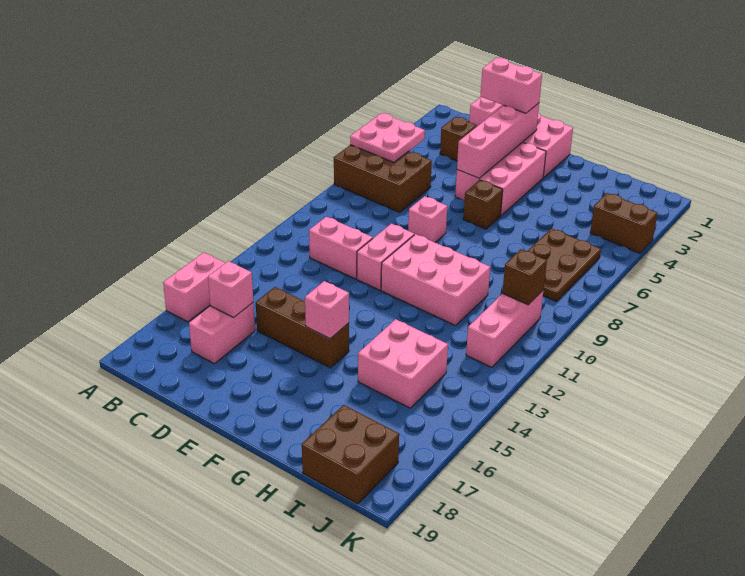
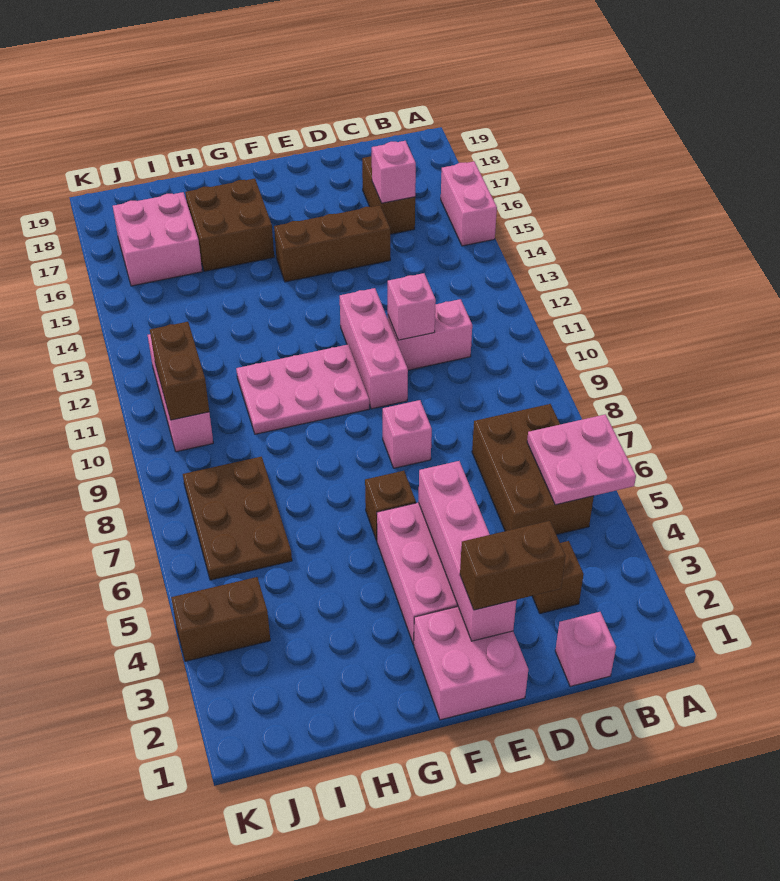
brown brick A6:C7 level 1 -> brown brick B5:C7 level 1
pink brick C16:C17 level 1 -> brown brick C16:C17 level 1
pink brick D2:E2 level 3 -> brown brick D2:E2 level 3
pink brick E10:E11 level 1 -> pink brick E10:E12 level 1
pink brick F10:H11 level 1 -> pink plate F10:H11 level 1
pink brick F15 level 2 -> pink brick D11 level 2
pink brick H14:I15 level 1 -> pink brick I16:J17 level 1
brown brick I18:J19 level 1 -> brown brick G16:H17 level 1
brown brick J10 level 2 -> brown brick J10:J11 level 2

